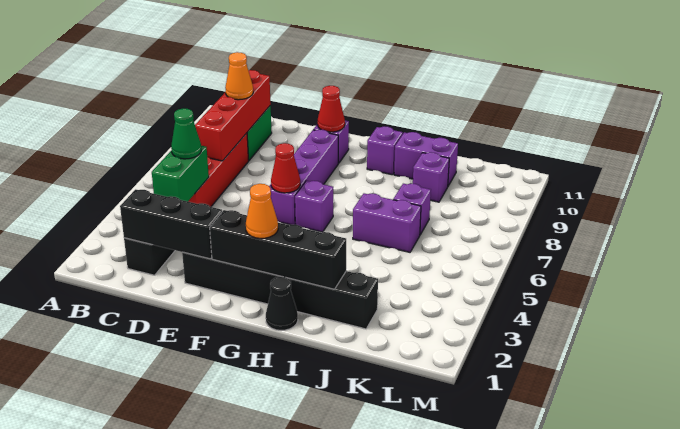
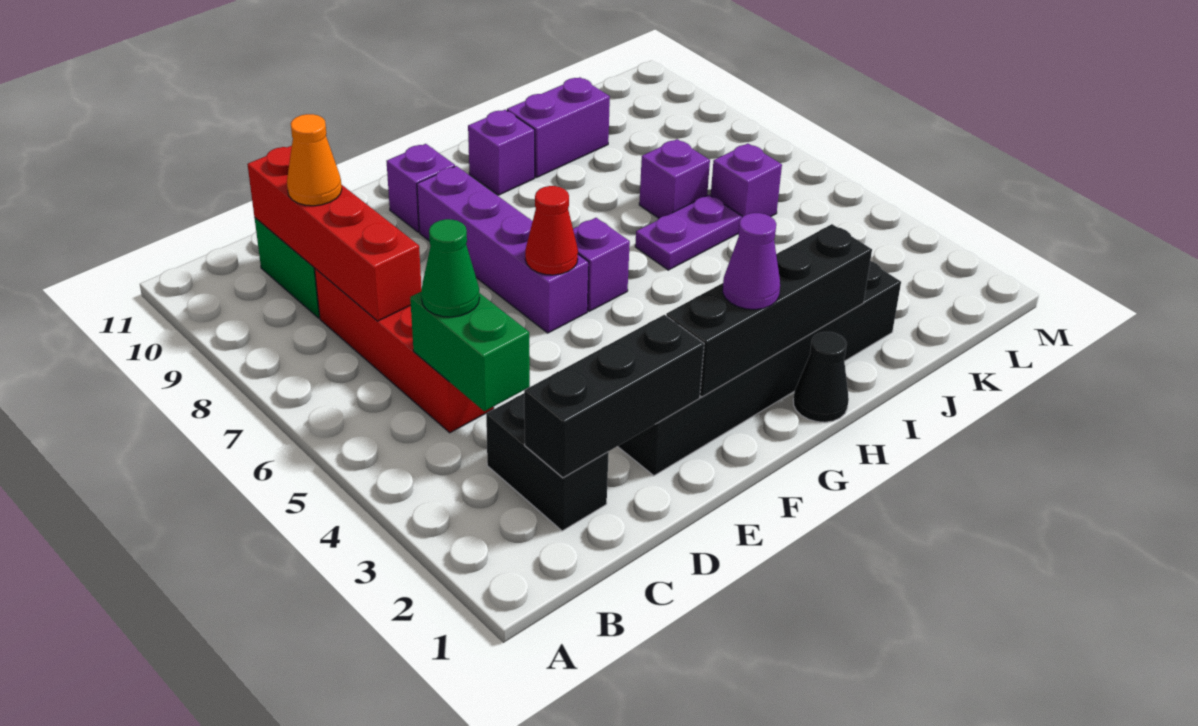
red cone F10 level 2 -> none
orange cone G2 level 3 -> purple cone G2 level 3
purple brick I6:J6 level 1 -> purple plate I6:J6 level 1
purple brick J9 level 1 -> purple brick K6 level 1

